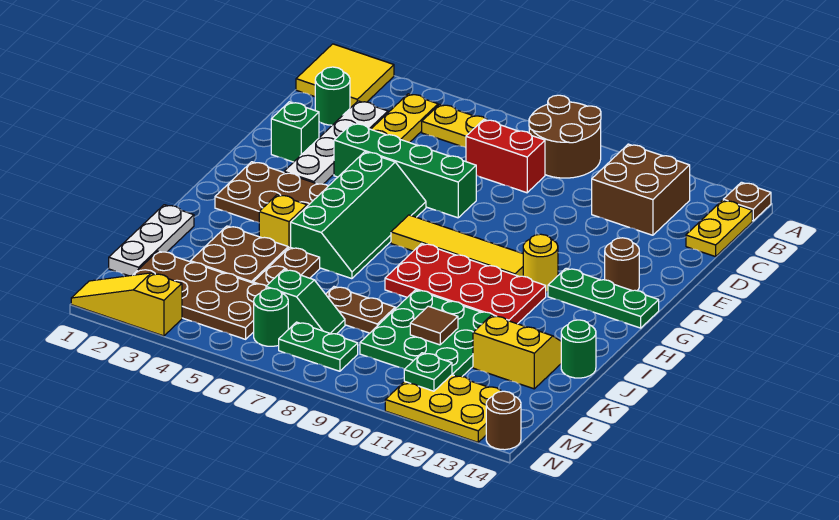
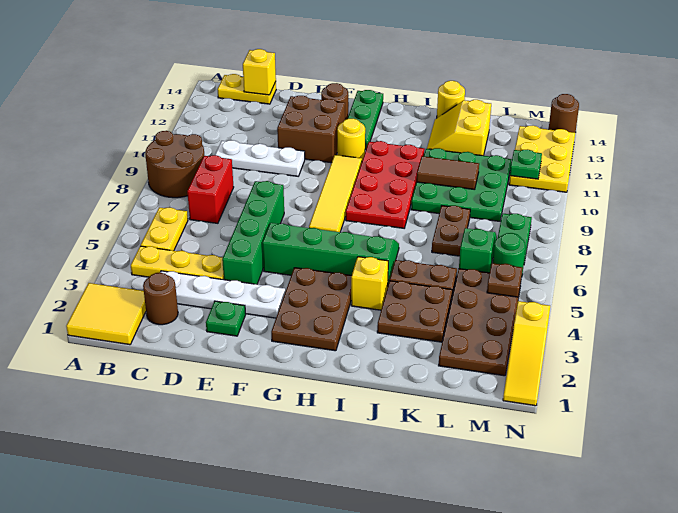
brown plate A14 level 1 -> brown plate M5 level 2
brown brick B11:C12 level 1 -> brown brick E11:F12 level 1
green round brick C2 level 1 -> brown round brick C2 level 1
none -> yellow brick C14 level 2
green brick E2 level 1 -> green plate E2 level 1
white plate J1:L1 level 1 -> white plate C10:E10 level 1
green round brick J14 level 1 -> yellow round brick J14 level 1
brown tile K10 level 2 -> brown tile J10:K10 level 2

